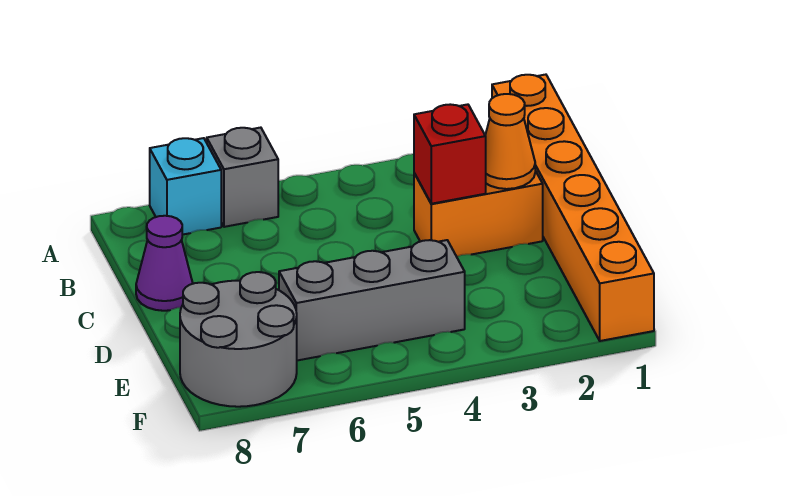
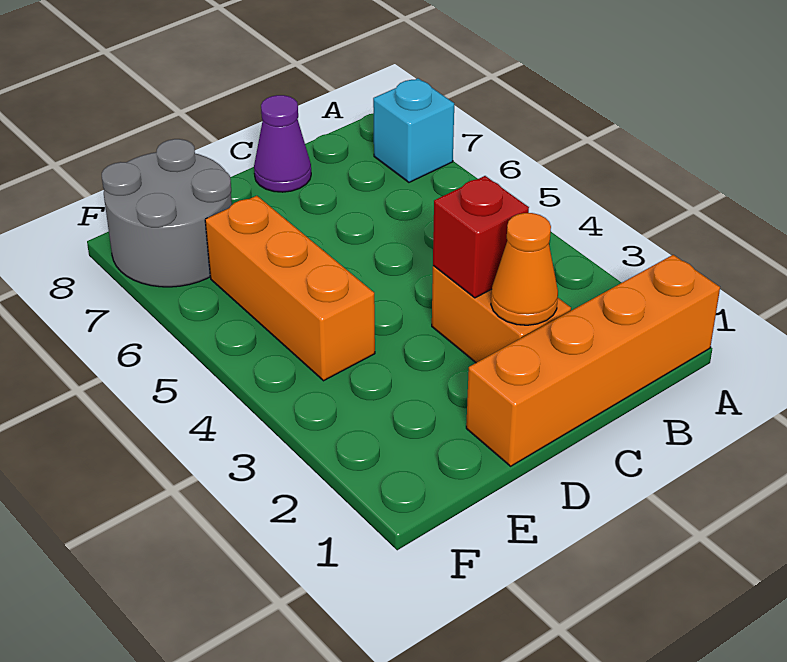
orange brick A1:F1 level 1 -> orange brick A1:D1 level 1
grey brick A6 level 1 -> none
grey brick E4:E6 level 1 -> orange brick E4:E6 level 1

